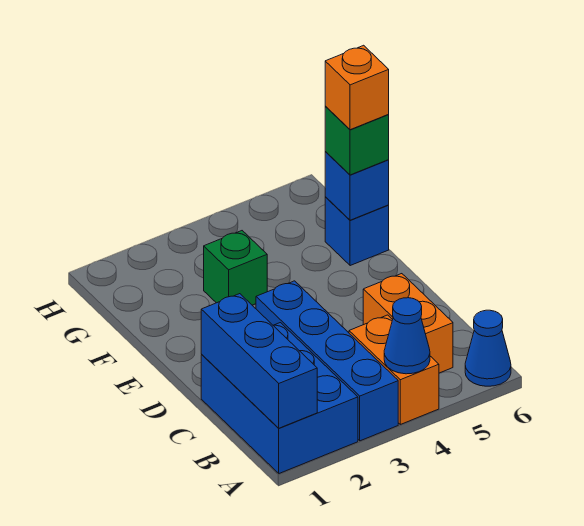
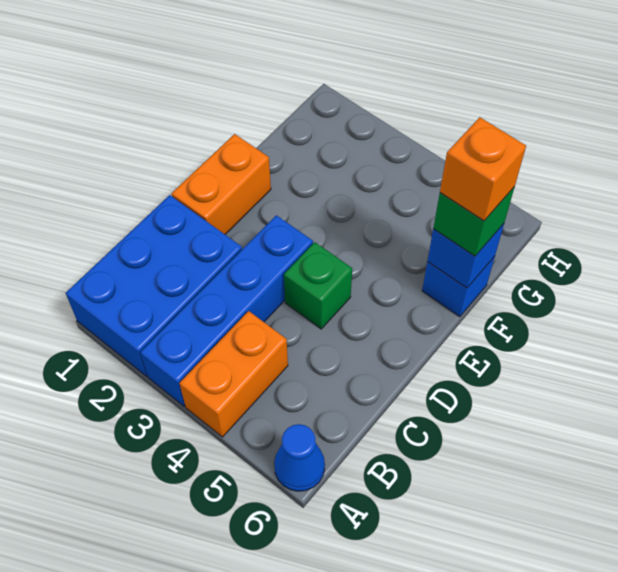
blue brick A1:C1 level 2 -> none
blue cone A4 level 2 -> none
orange brick B5:C5 level 1 -> orange brick D1:E1 level 1
green brick F3 level 1 -> green brick D4 level 1

